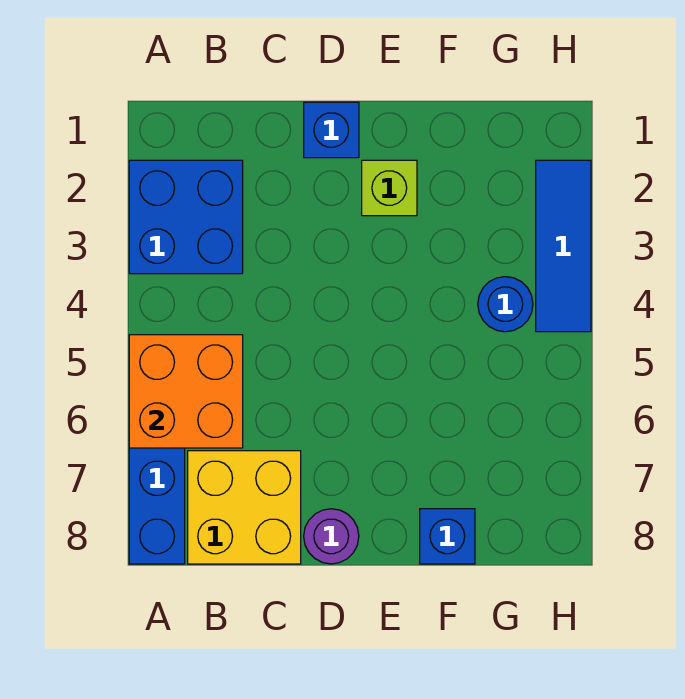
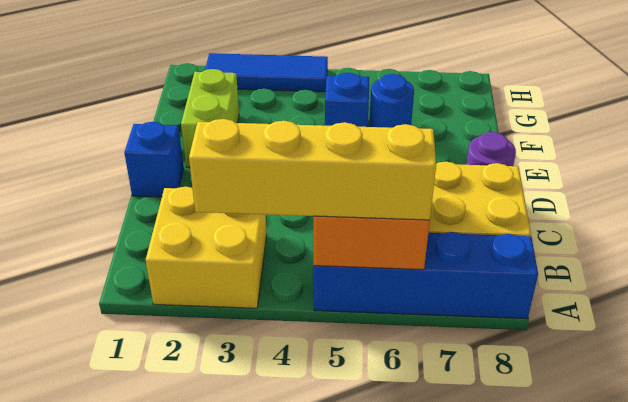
blue brick A2:B3 level 1 -> yellow brick A2:B3 level 1
none -> yellow brick A3:A6 level 3
lime brick E2 level 1 -> lime brick E2:F2 level 1
blue brick F8 level 1 -> blue brick F5 level 1
blue round brick G4 level 1 -> blue round brick F6 level 1

